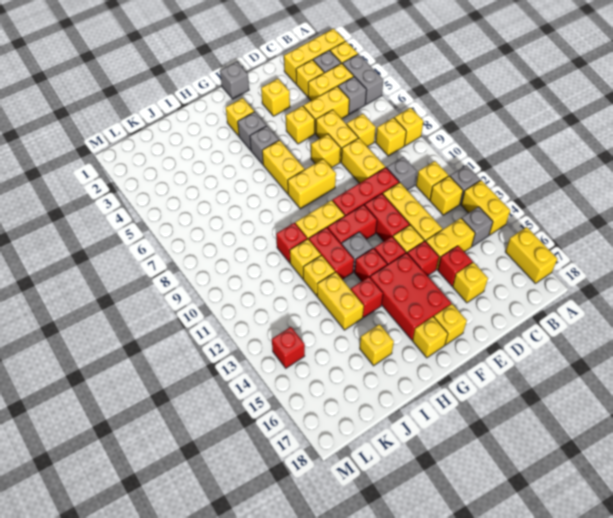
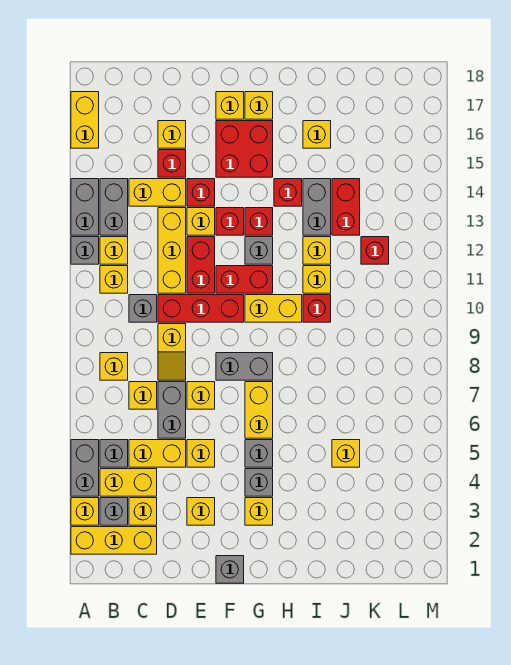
yellow brick A8 level 1 -> yellow brick J5 level 1
yellow brick A13:A14 level 1 -> grey brick A13:A14 level 1
grey brick B14 level 1 -> grey brick B13:B14 level 1
yellow brick D6:D7 level 1 -> grey brick D6:D7 level 1
yellow brick D8:D9 level 1 -> yellow slope D8:D9 level 1 top 9
yellow brick F8:G8 level 1 -> grey brick F8:G8 level 1
red brick F14:G16 level 1 -> red brick F15:G16 level 1
red brick H11:H12 level 1 -> red brick J13:J14 level 1
yellow brick I13:I14 level 1 -> grey brick I13:I14 level 1
red brick L14 level 1 -> red brick K12 level 1

